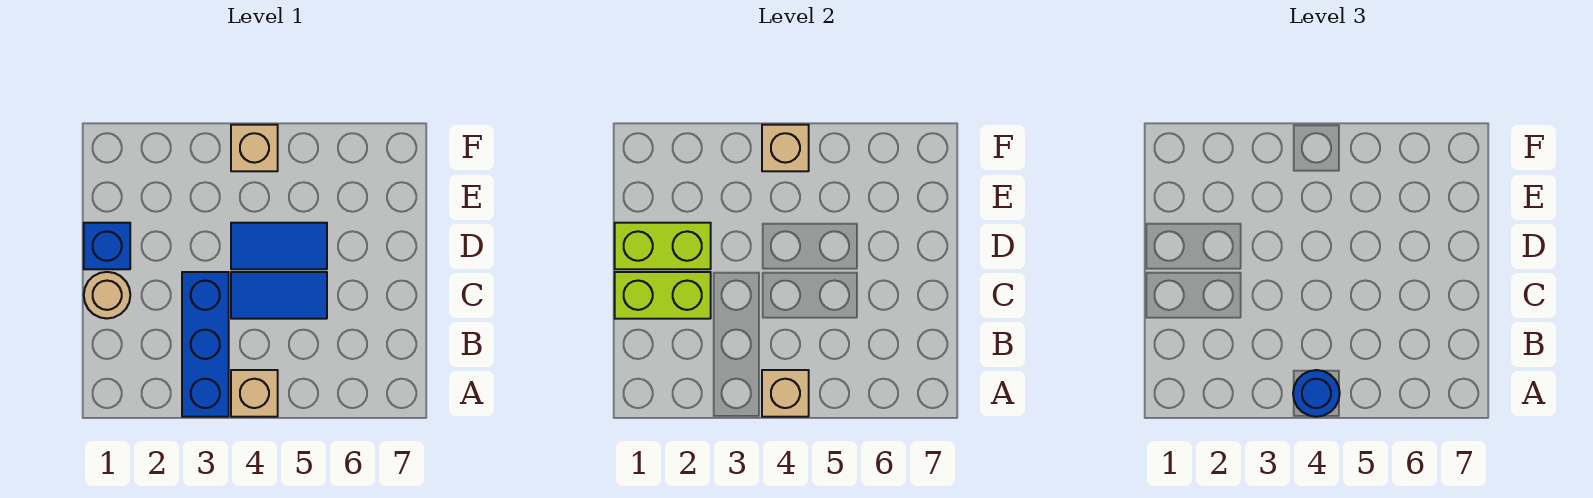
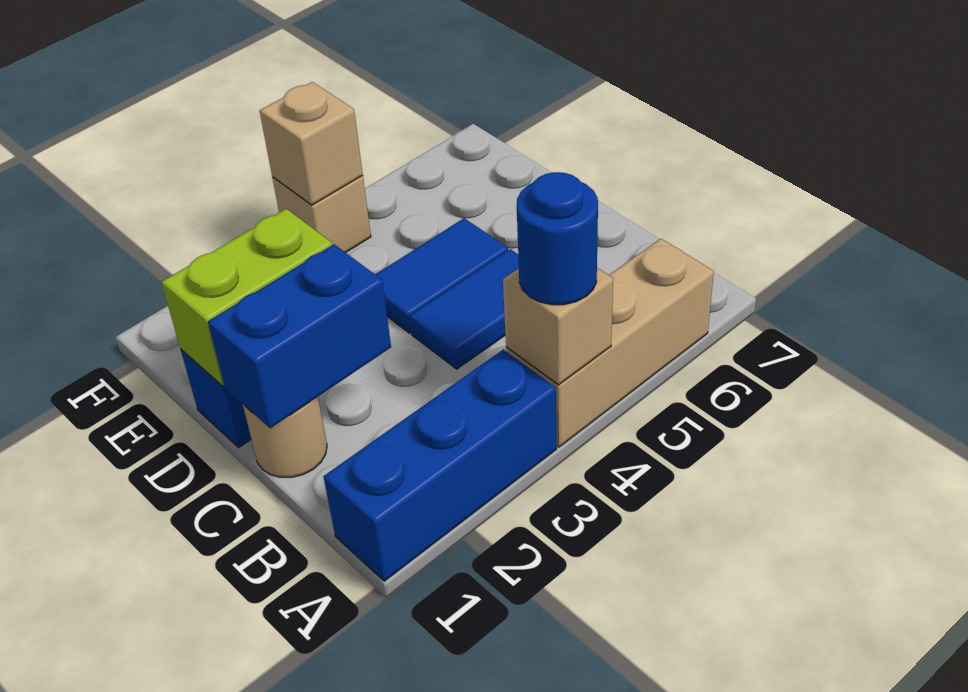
blue brick A3:C3 level 1 -> blue brick A1:A3 level 1
tan brick A4 level 1 -> tan brick A4:A6 level 1
lime brick C1:C2 level 2 -> blue brick C1:C2 level 2

